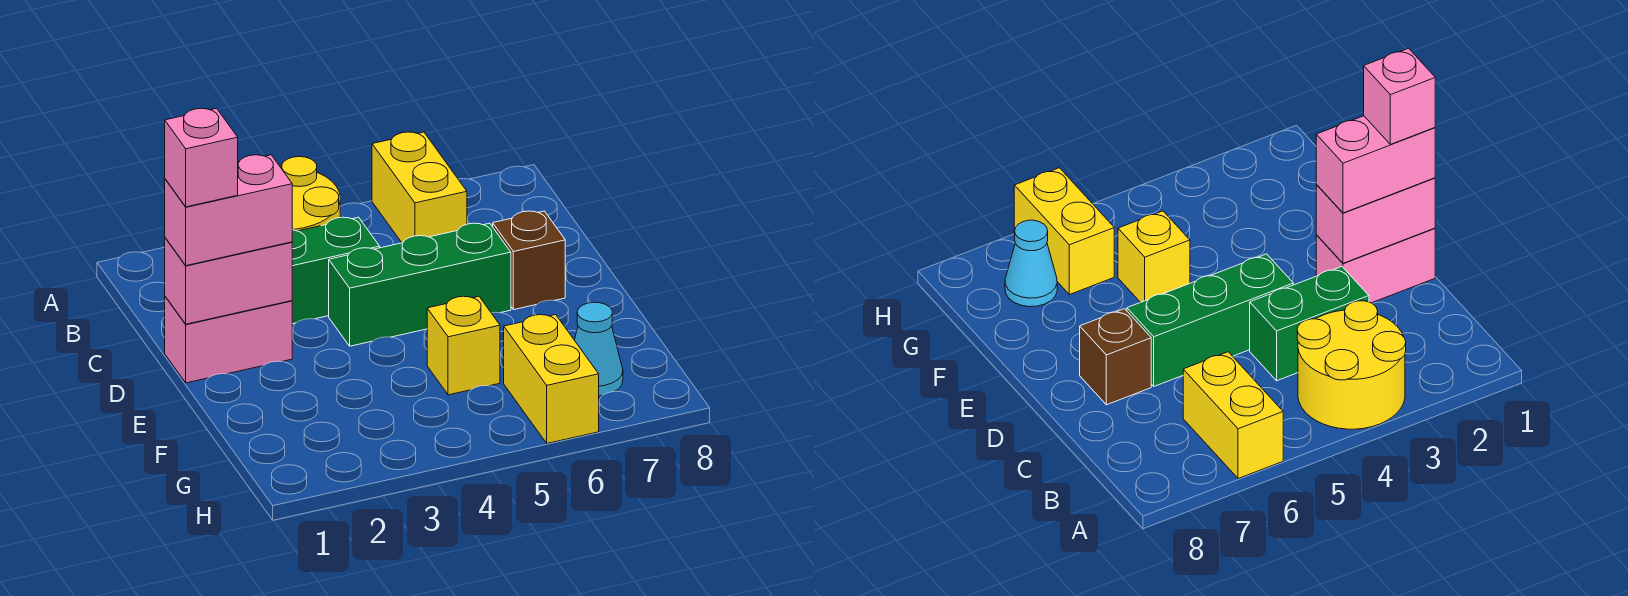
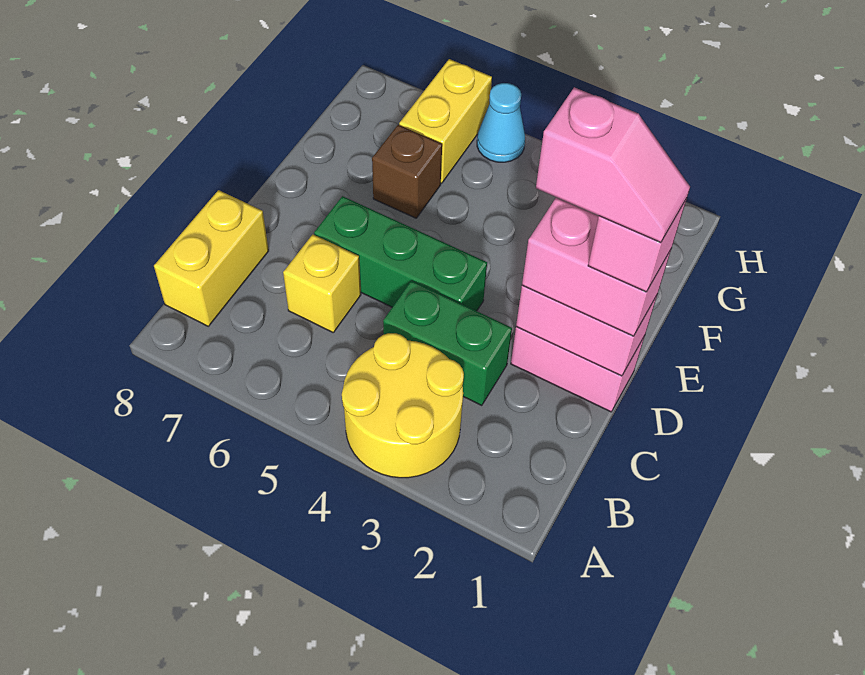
yellow brick A6:B6 level 1 -> yellow brick B8:C8 level 1
none -> pink slope D1:D2 level 5 top 2
brown brick D7 level 1 -> brown brick F6 level 1
yellow brick F5 level 1 -> yellow brick C6 level 1
cyan cone G7 level 1 -> cyan cone H5 level 1

